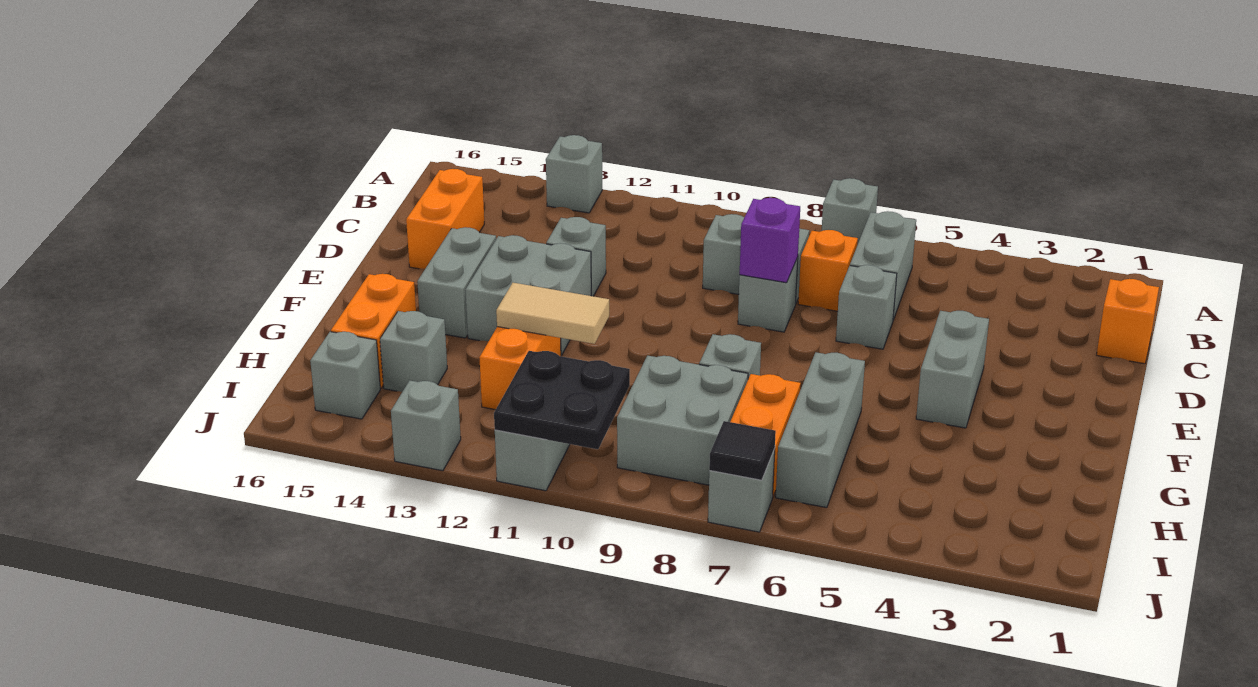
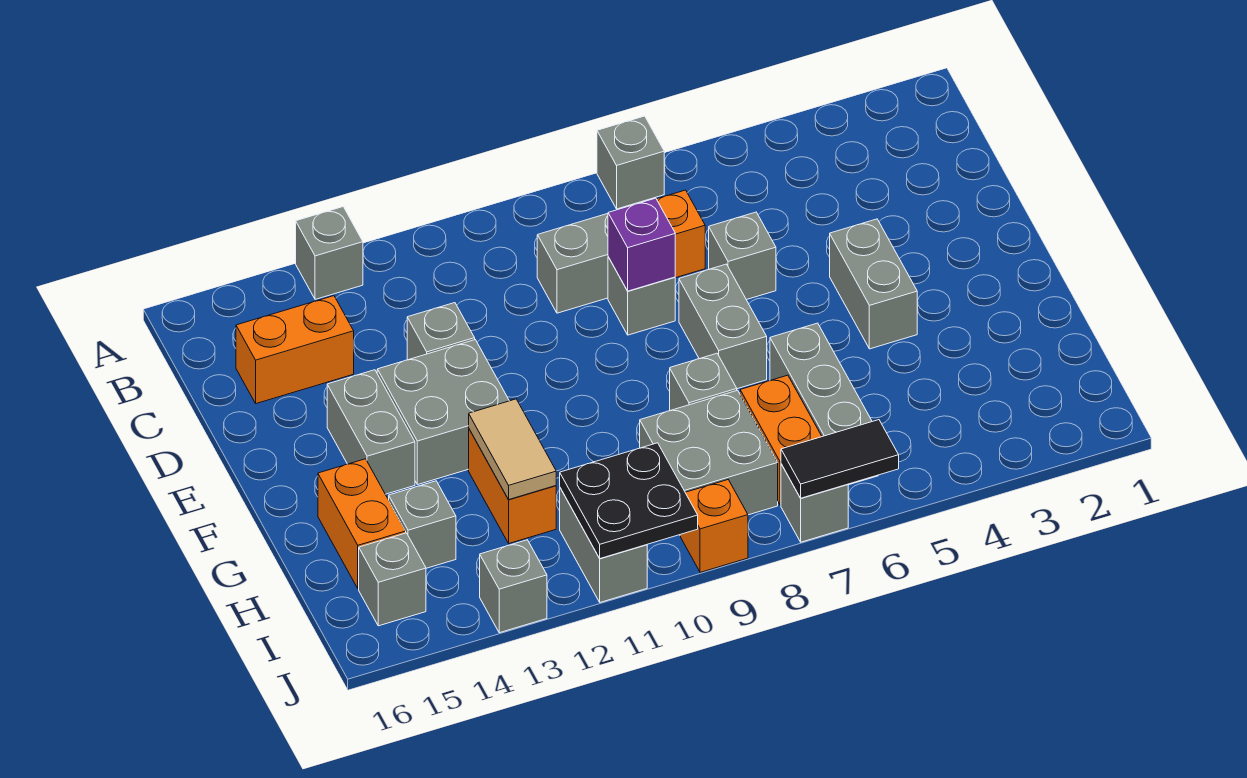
grey brick B6:C6 level 1 -> grey brick E7:F7 level 1
orange brick C1 level 1 -> orange brick J9 level 1
orange brick C15:D15 level 1 -> orange brick C14:C15 level 1
tan tile G11:G12 level 2 -> tan tile G12:H12 level 2
black tile J7 level 2 -> black tile J6:J7 level 2

